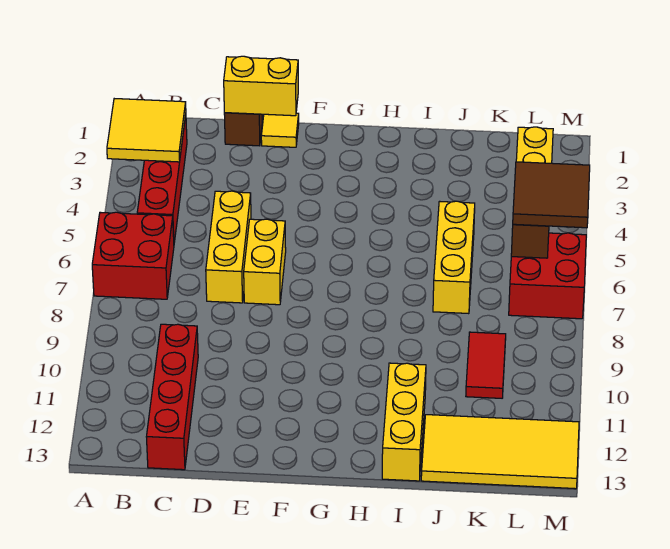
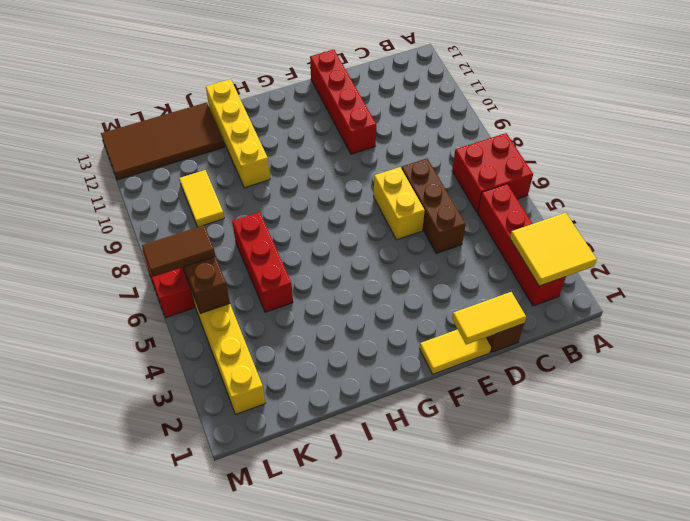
red brick C10:C13 level 1 -> red brick E10:E13 level 1
yellow brick D1:E1 level 2 -> yellow tile D1:E1 level 2
yellow brick D5:D7 level 1 -> brown brick D5:D7 level 1
yellow tile E1 level 1 -> yellow tile E1:F1 level 1
yellow brick I11:I13 level 1 -> yellow brick I10:I13 level 1
yellow brick J5:J7 level 1 -> red brick J5:J7 level 1
yellow tile J12:M13 level 1 -> brown tile J12:M13 level 1
red tile K9:K10 level 1 -> yellow tile K9:K10 level 1
brown tile L5:M6 level 3 -> brown tile L6:M6 level 3

